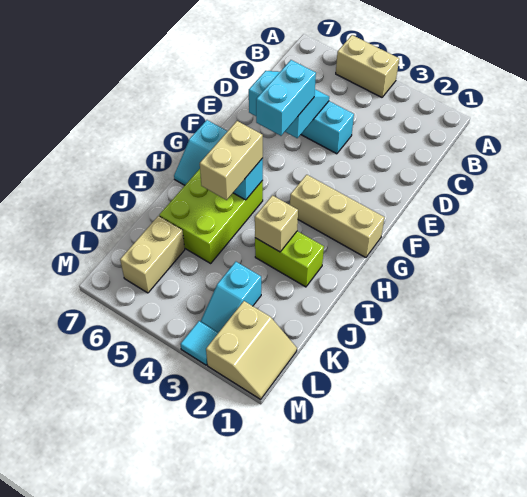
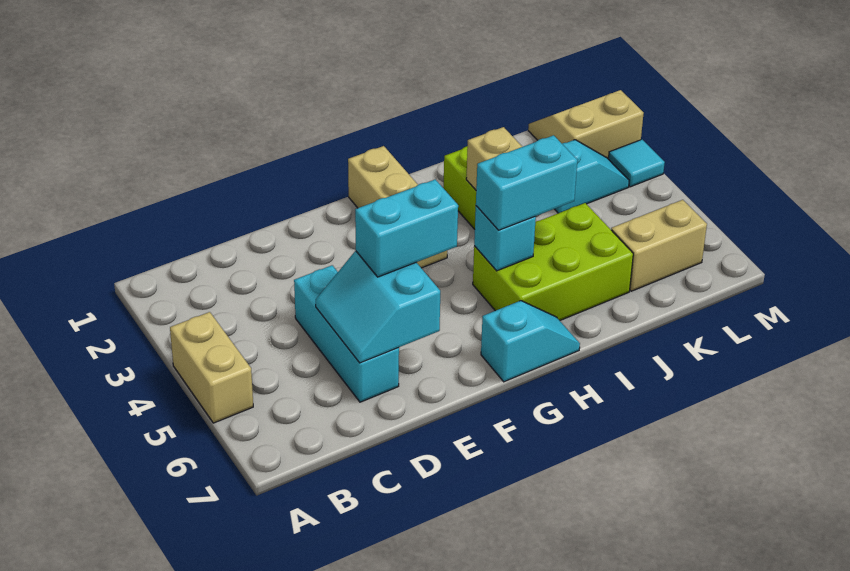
tan brick H5:I5 level 3 -> cyan brick H5:I5 level 3

